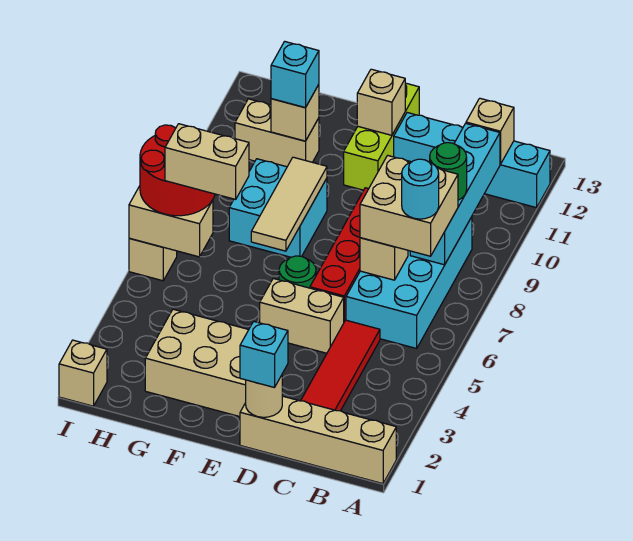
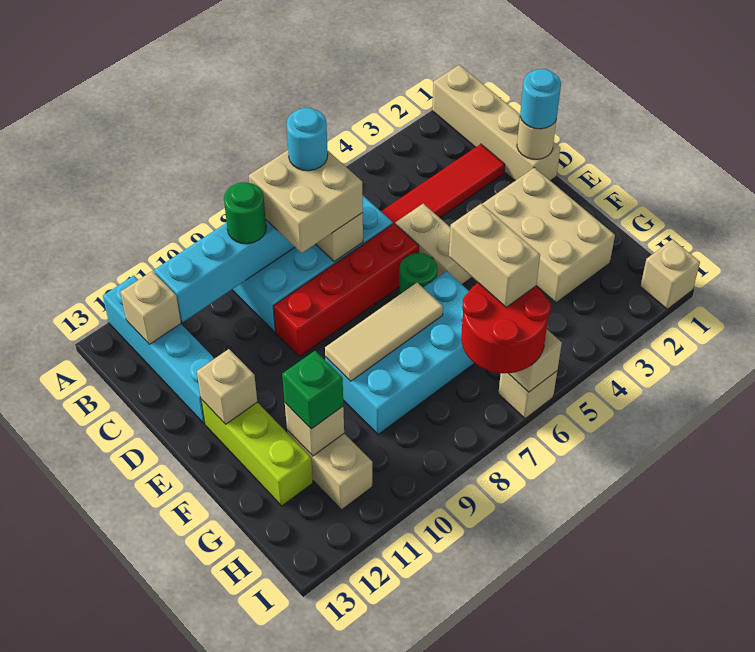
cyan brick D1 level 3 -> cyan round brick D1 level 3
lime brick E11:E13 level 1 -> lime brick E12:G12 level 1
cyan brick F8:G9 level 1 -> cyan brick F6:G9 level 1
cyan brick G11 level 3 -> green brick G11 level 3

